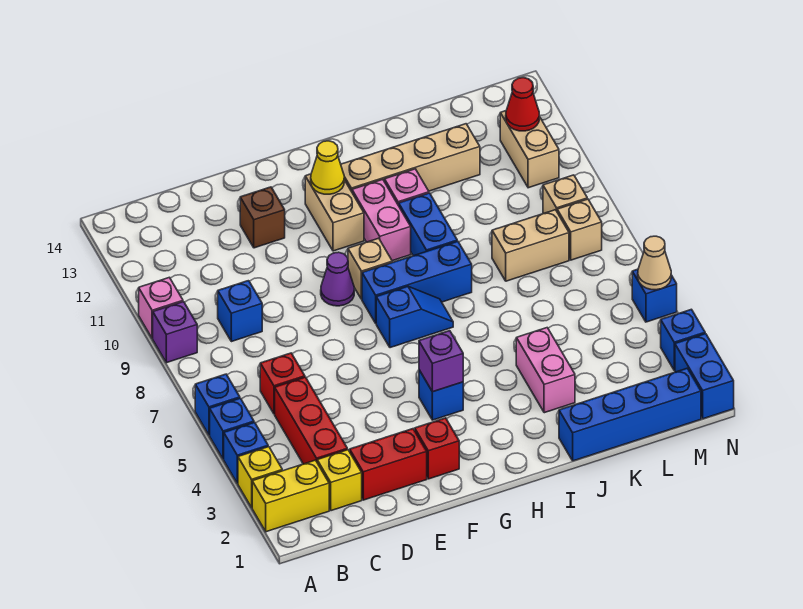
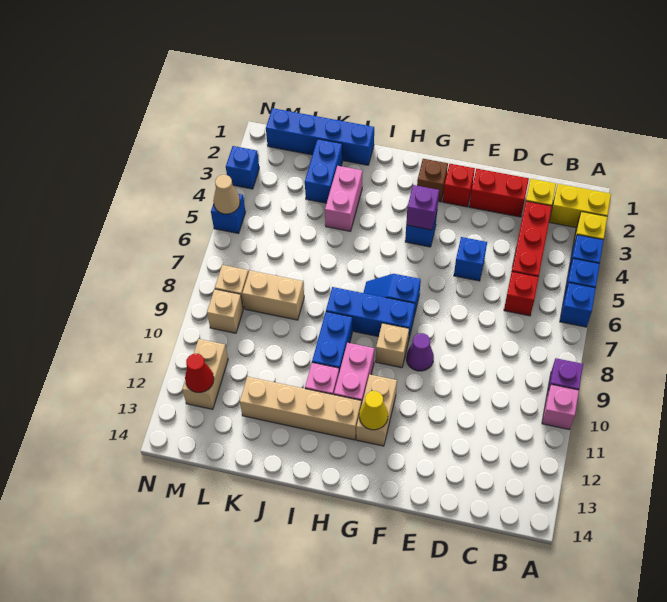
blue brick C9 level 1 -> blue brick E5 level 1
brown brick E12 level 1 -> brown brick G2 level 1
blue brick N1:N2 level 1 -> blue brick K2:K3 level 1

